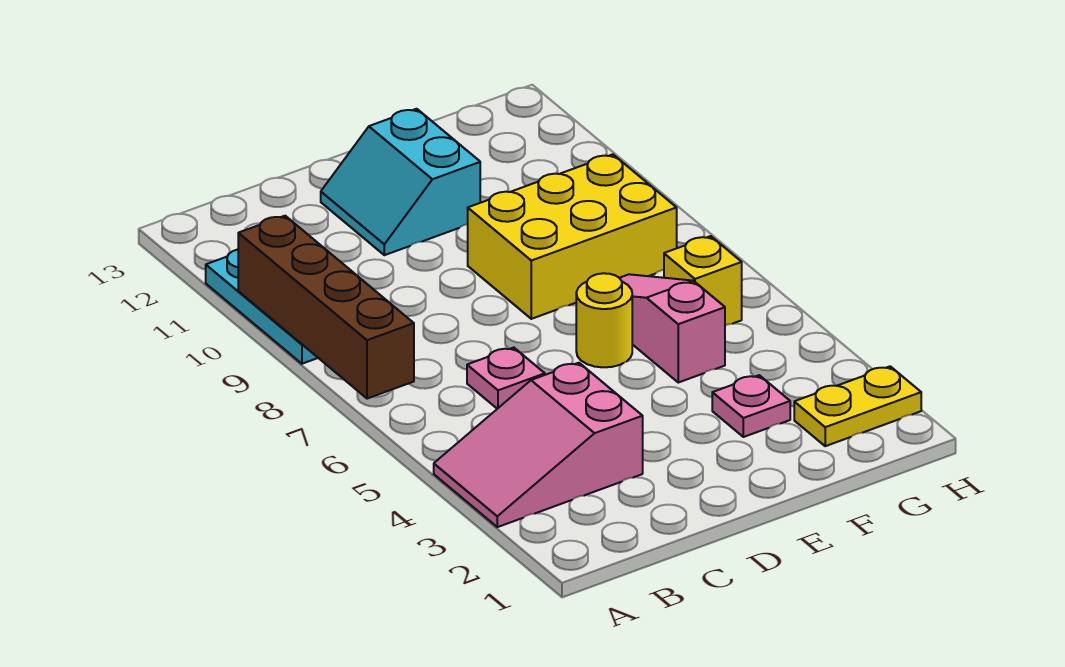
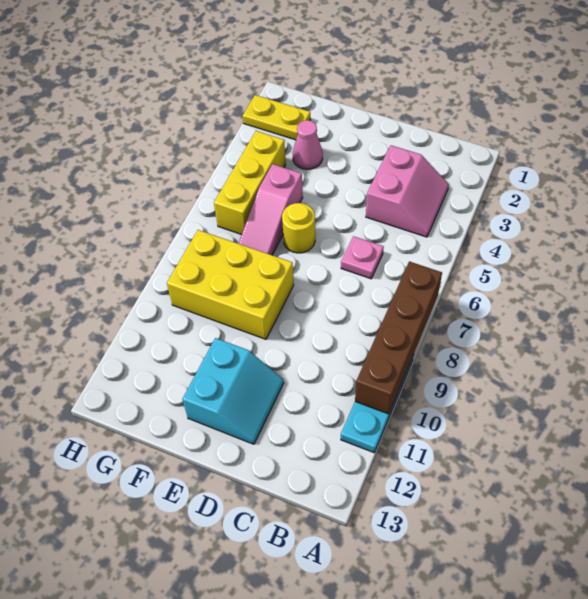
pink slope A3:C4 level 1 top C -> pink slope B3:C4 level 1 top C
pink plate F3 level 1 -> pink cone F3 level 1
yellow brick G6 level 1 -> yellow brick G4:G6 level 1

